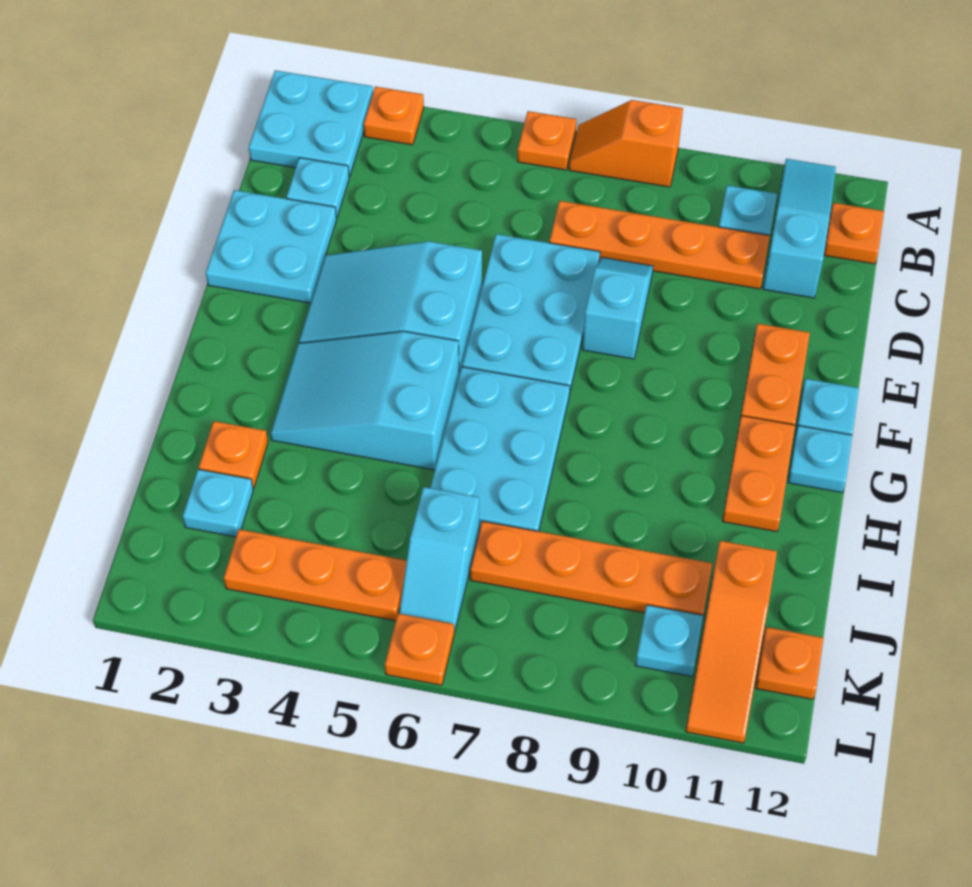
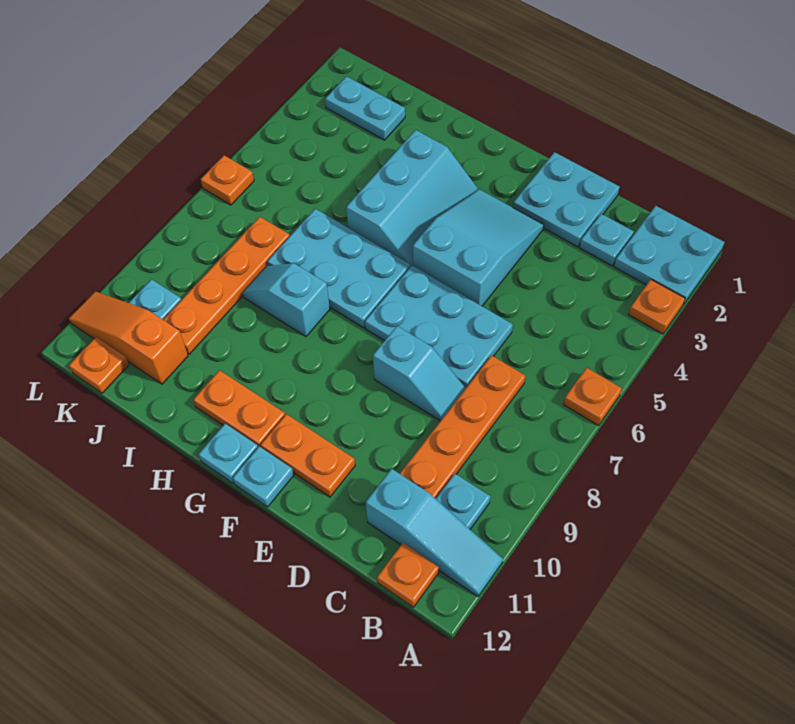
orange slope A7:A8 level 1 top 8 -> none
cyan slope G3:H5 level 1 top 5 -> cyan slope G3:H5 level 1 top H
orange plate I2 level 1 -> none
cyan plate J2 level 1 -> cyan plate J2:K2 level 1
cyan slope J6:K6 level 1 top J -> cyan slope H8:I8 level 1 top H
orange plate K3:K5 level 1 -> none

